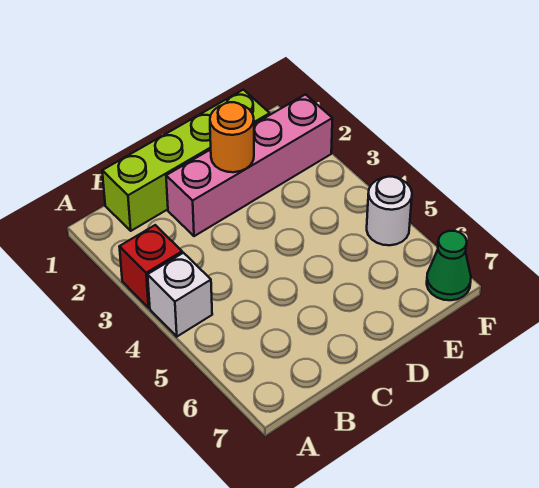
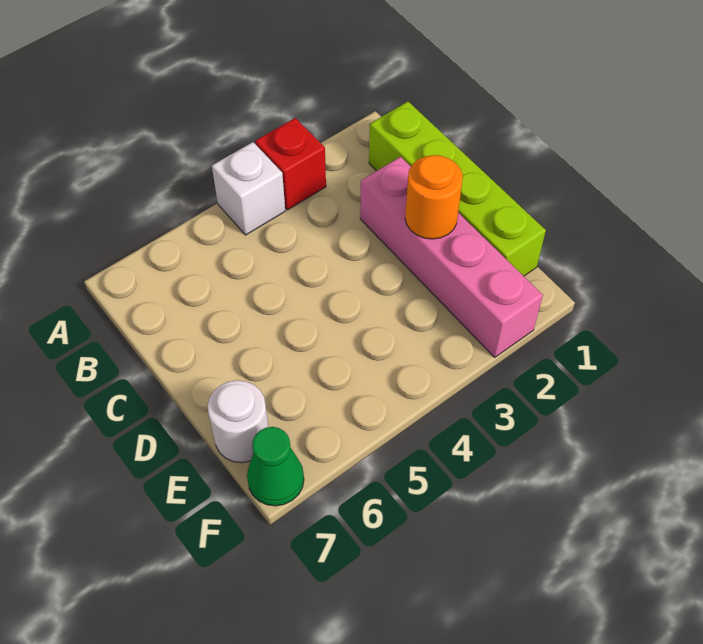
white round brick F5 level 1 -> white round brick E7 level 1

